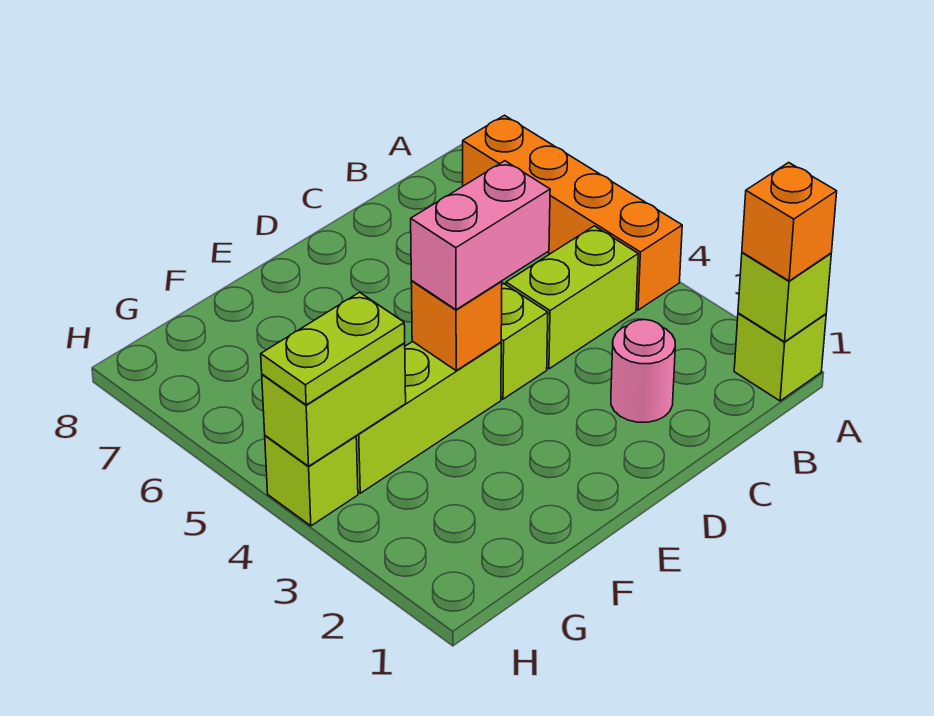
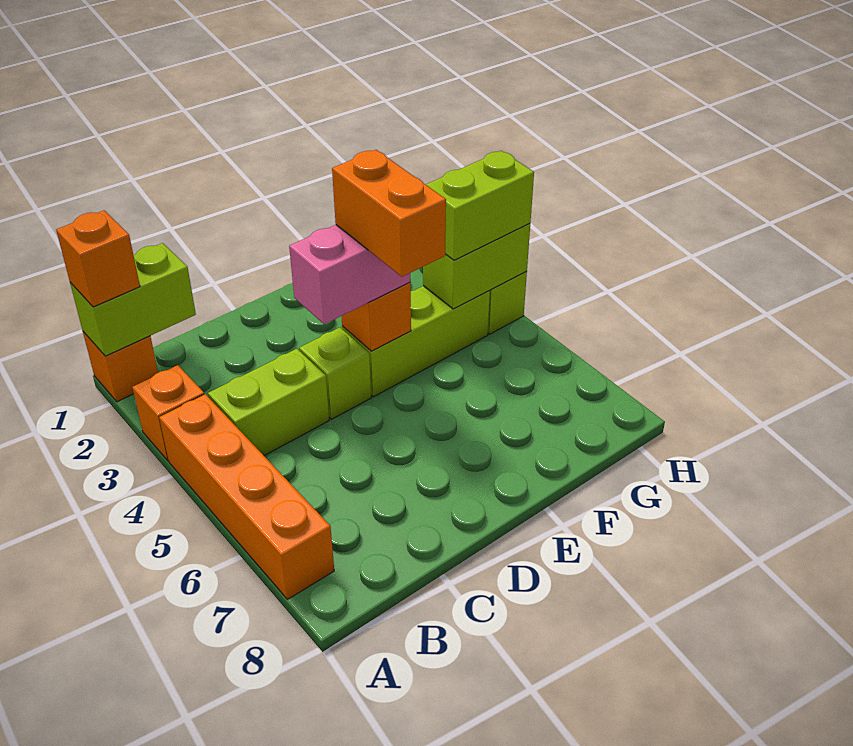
lime brick A1 level 1 -> orange brick A1 level 1
lime brick A1 level 2 -> lime brick A1:B1 level 2
none -> orange brick A3 level 1
pink round brick C2 level 1 -> none
none -> orange brick E4:E5 level 4
lime plate G4:H4 level 3 -> lime brick G4:H4 level 3

